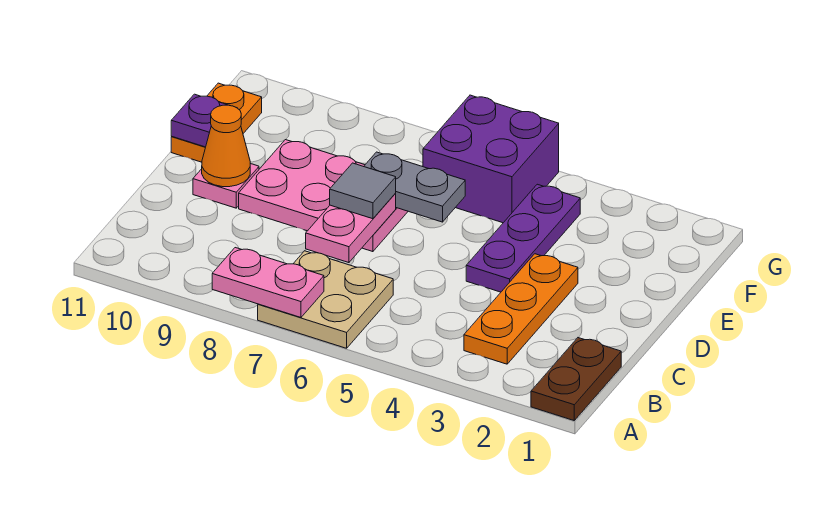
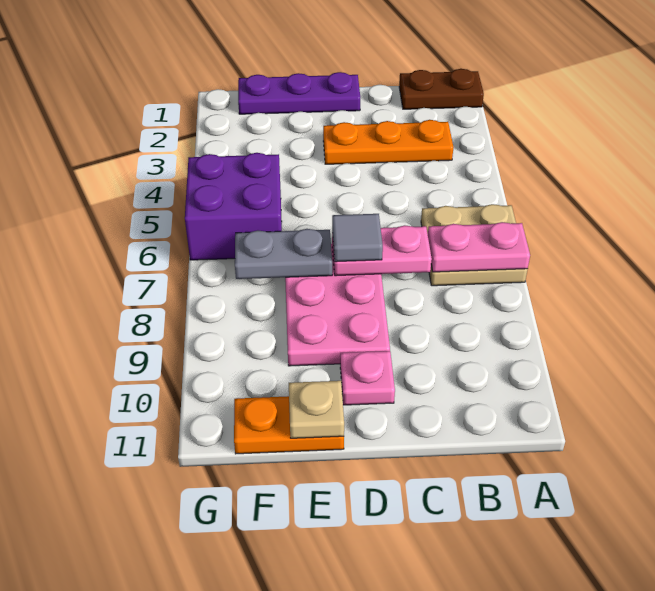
pink plate A7:A8 level 2 -> pink plate A7:B7 level 2
purple plate D4:F4 level 1 -> purple plate D1:F1 level 1
orange cone D10 level 2 -> none
grey plate E6:E7 level 2 -> grey plate E7:F7 level 2
purple plate E11 level 2 -> tan plate E11 level 2

